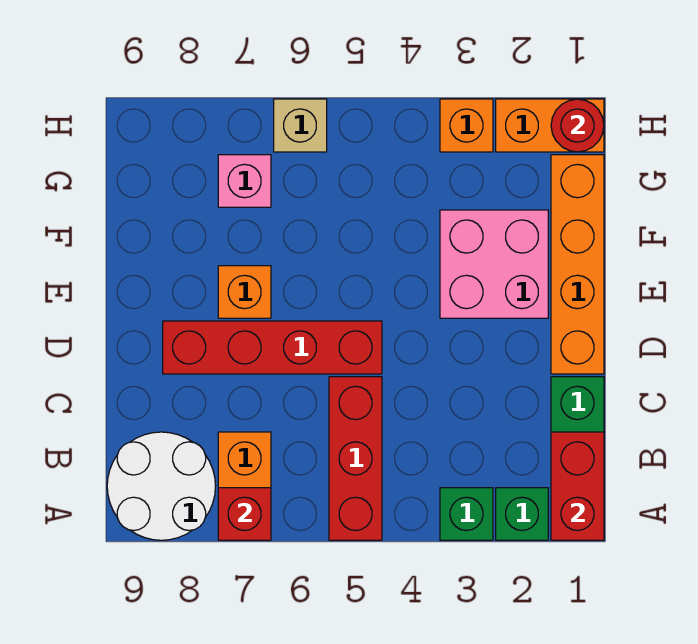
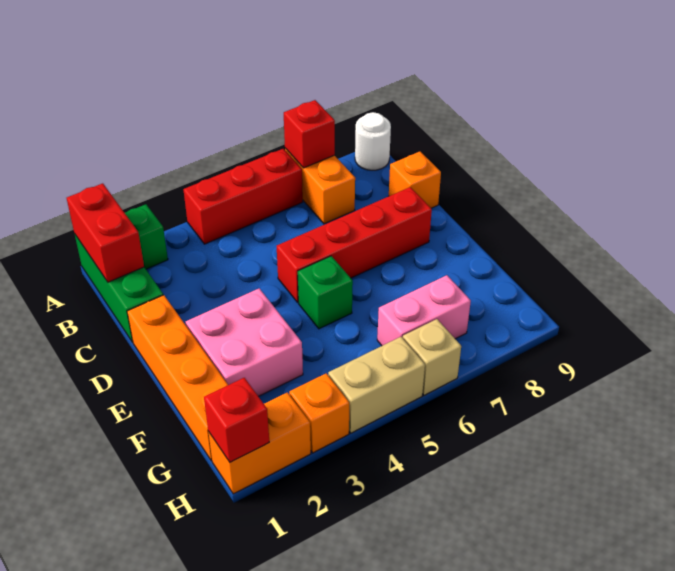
green brick A3 level 1 -> green brick E5 level 1
red brick A5:C5 level 1 -> red brick A4:A6 level 1
white round brick A8:B9 level 1 -> white round brick A9 level 1
orange brick E7 level 1 -> orange brick C9 level 1
pink brick G7 level 1 -> pink brick G6:G7 level 1
red round brick H1 level 2 -> red brick H1 level 2
none -> tan brick H4:H5 level 1

